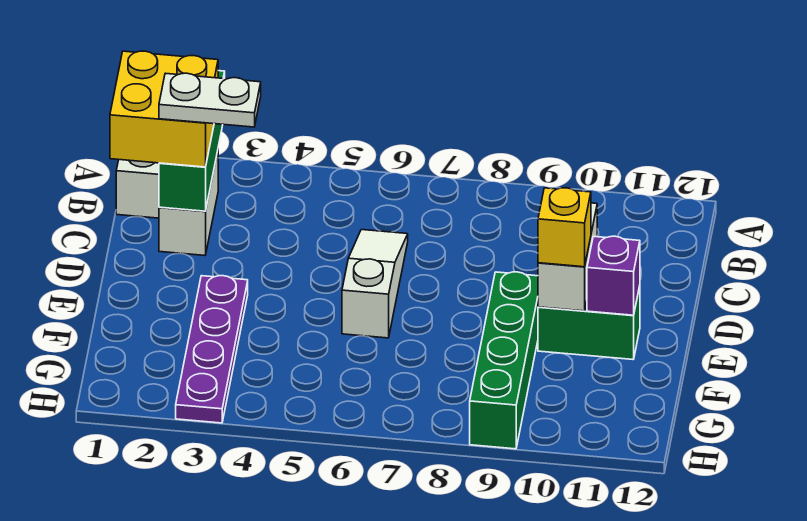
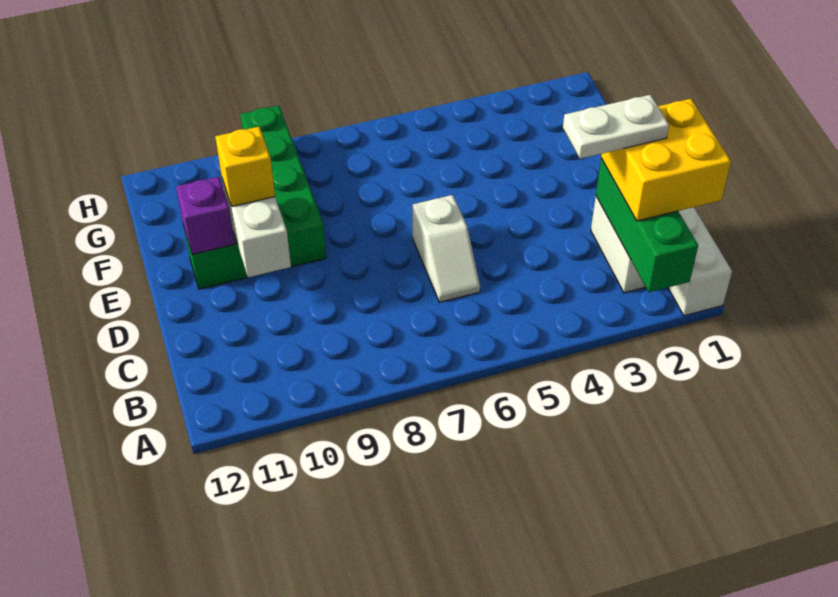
white slope C6:E6 level 1 top E -> white slope C6:D6 level 1 top D
purple plate E3:H3 level 1 -> none

